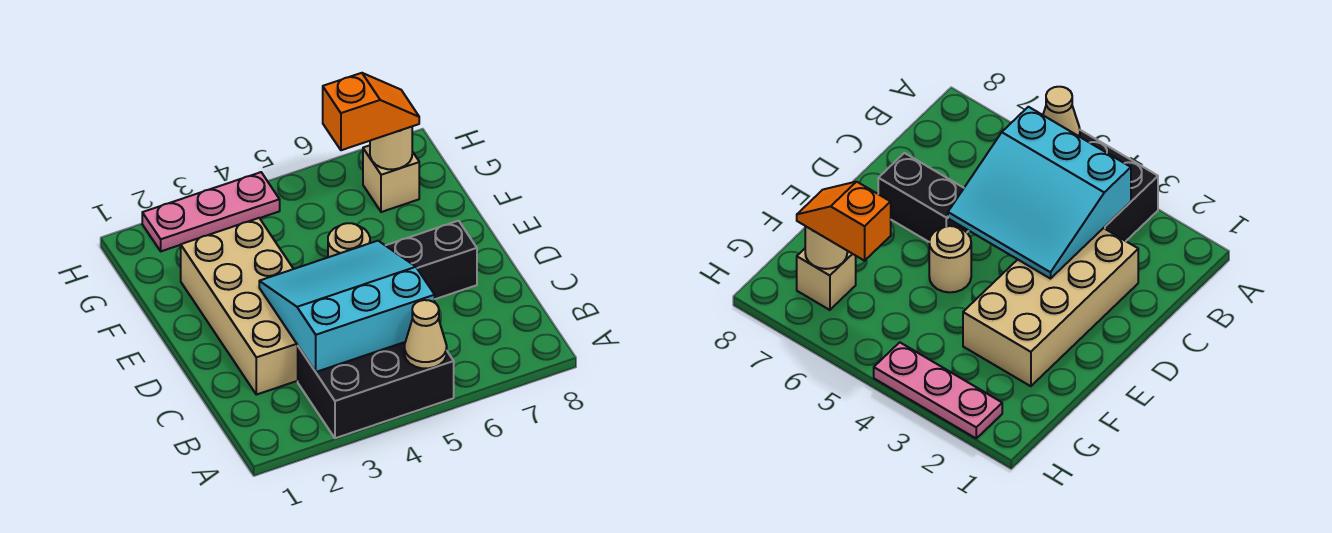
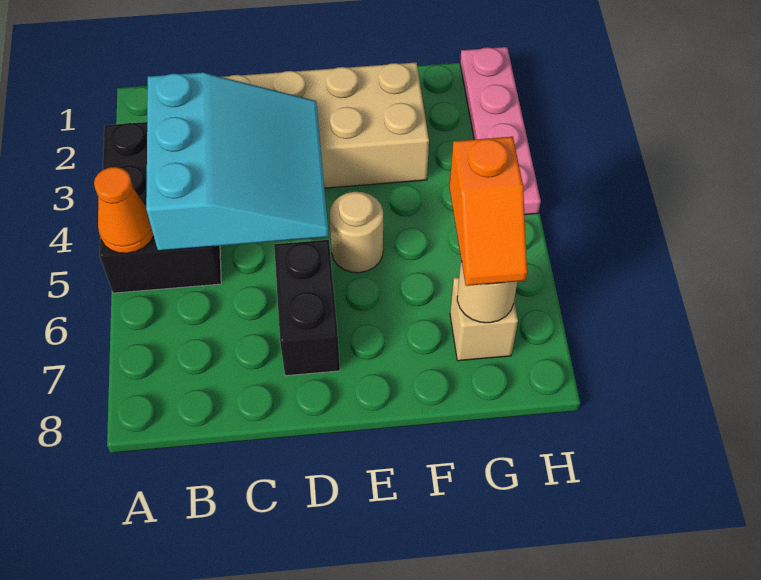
tan cone A5 level 2 -> orange cone A5 level 2
pink plate H2:H4 level 1 -> pink plate H1:H4 level 1

